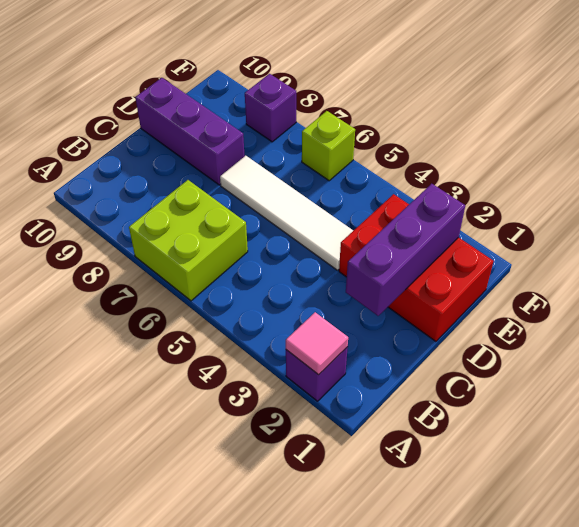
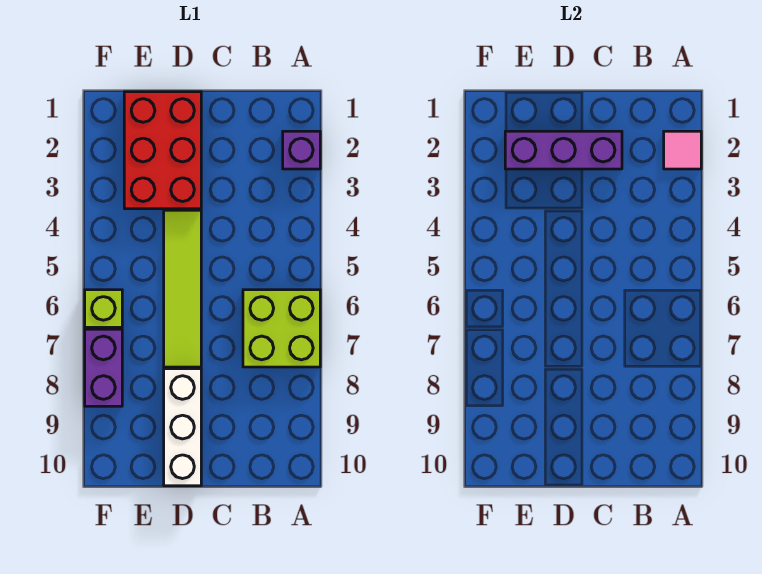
white tile D4:D7 level 1 -> lime tile D4:D7 level 1
purple brick D8:D10 level 1 -> white brick D8:D10 level 1
purple brick F8 level 1 -> purple brick F7:F8 level 1

